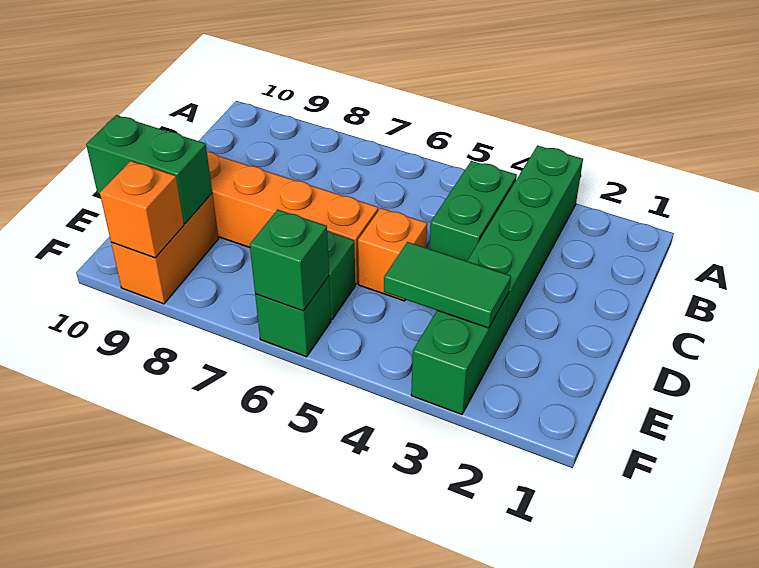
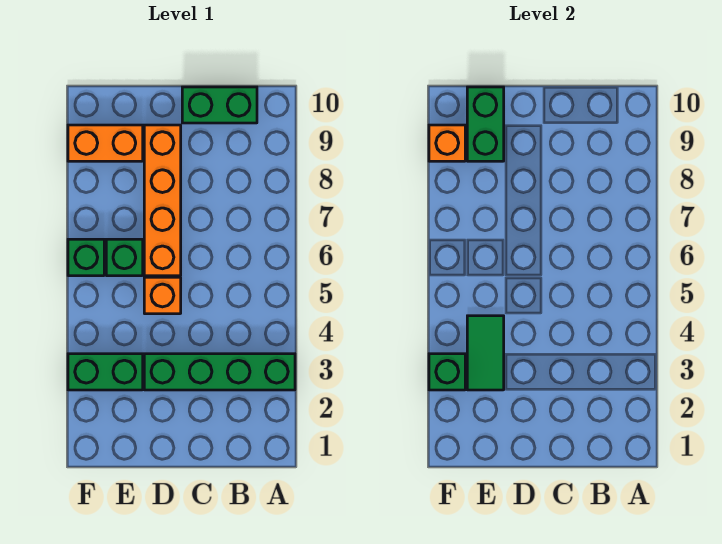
green brick B4:C4 level 1 -> green brick B10:C10 level 1
green brick F6 level 2 -> green brick F3 level 2

